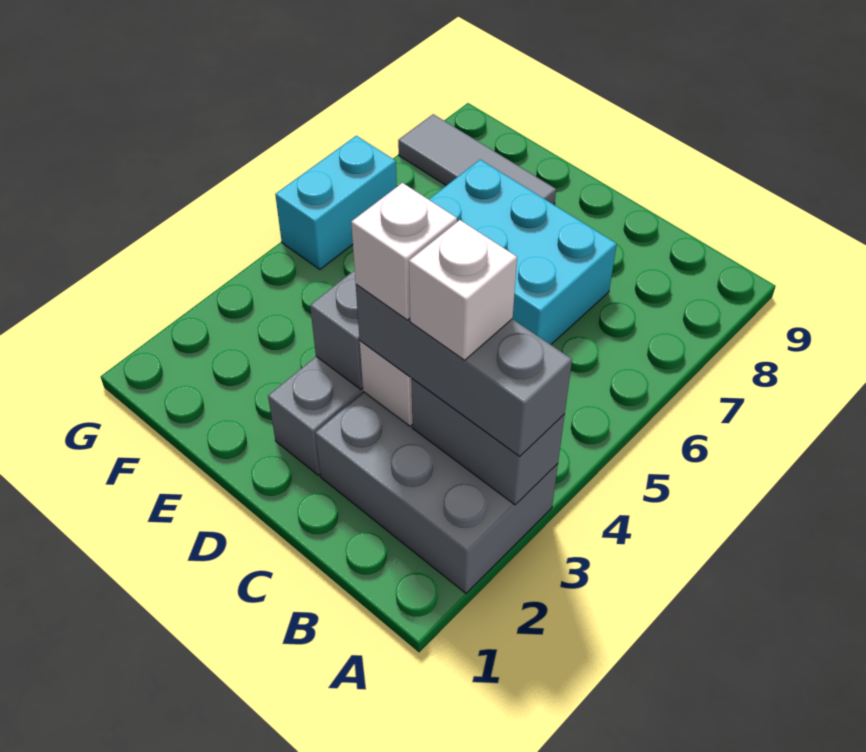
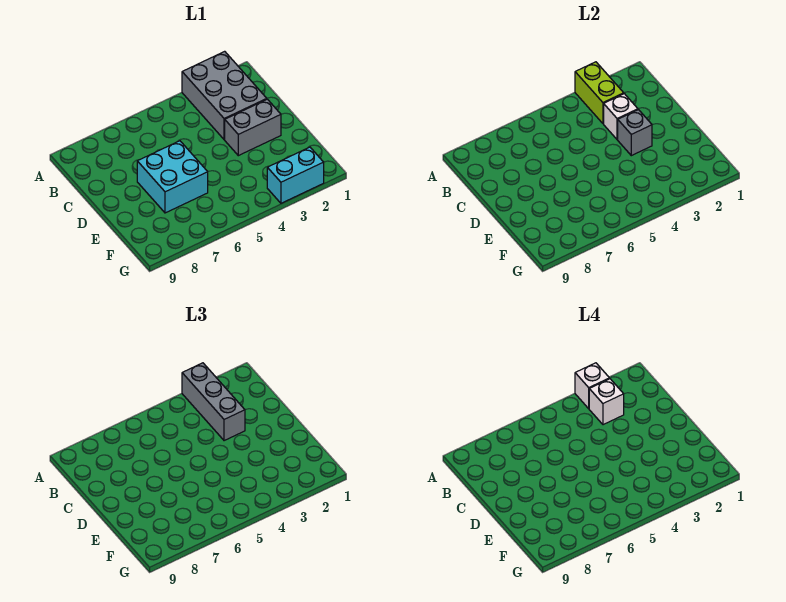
grey brick A3:B3 level 2 -> lime brick A3:B3 level 2
white brick C3 level 4 -> white brick A3 level 4
cyan brick C6:E7 level 1 -> cyan brick D6:E7 level 1
grey tile E8:G8 level 1 -> none
cyan brick G5:G6 level 1 -> cyan brick G2:G3 level 1

